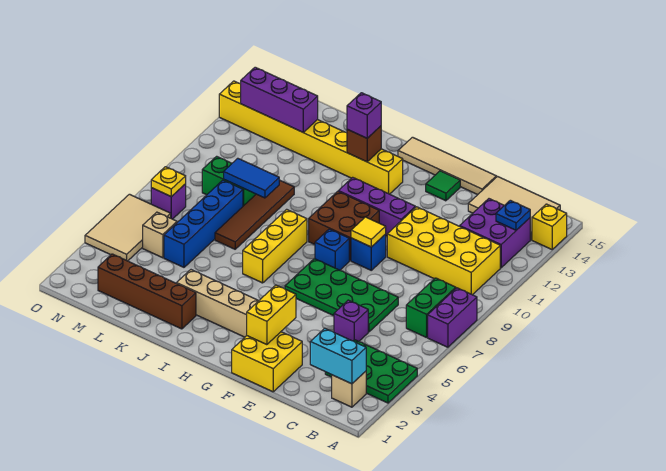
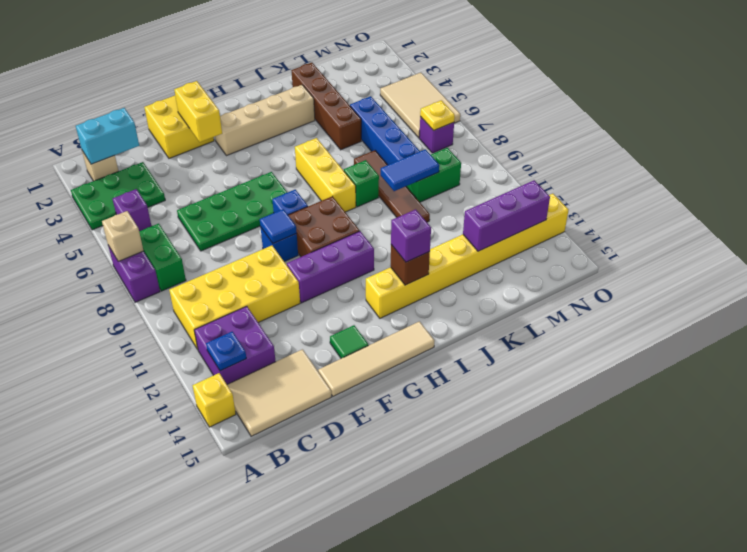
purple brick D5 level 1 -> purple brick B5 level 1
yellow tile F9 level 2 -> blue tile F9 level 2
brown brick J2:M2 level 1 -> brown brick K2:K5 level 1
none -> green brick J8 level 1
tan brick M5 level 1 -> tan brick A7 level 2

